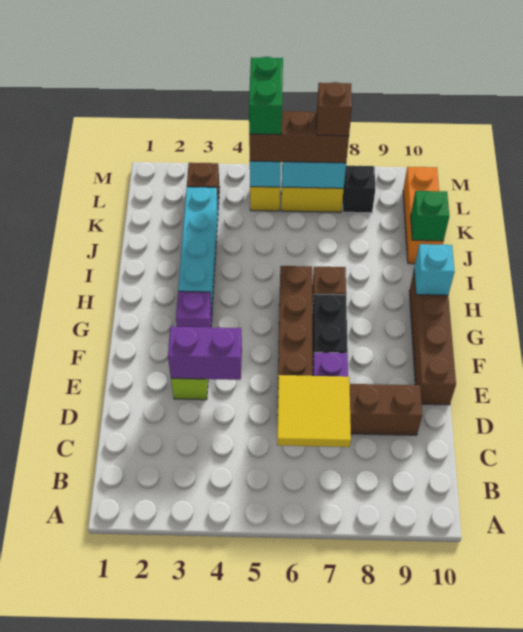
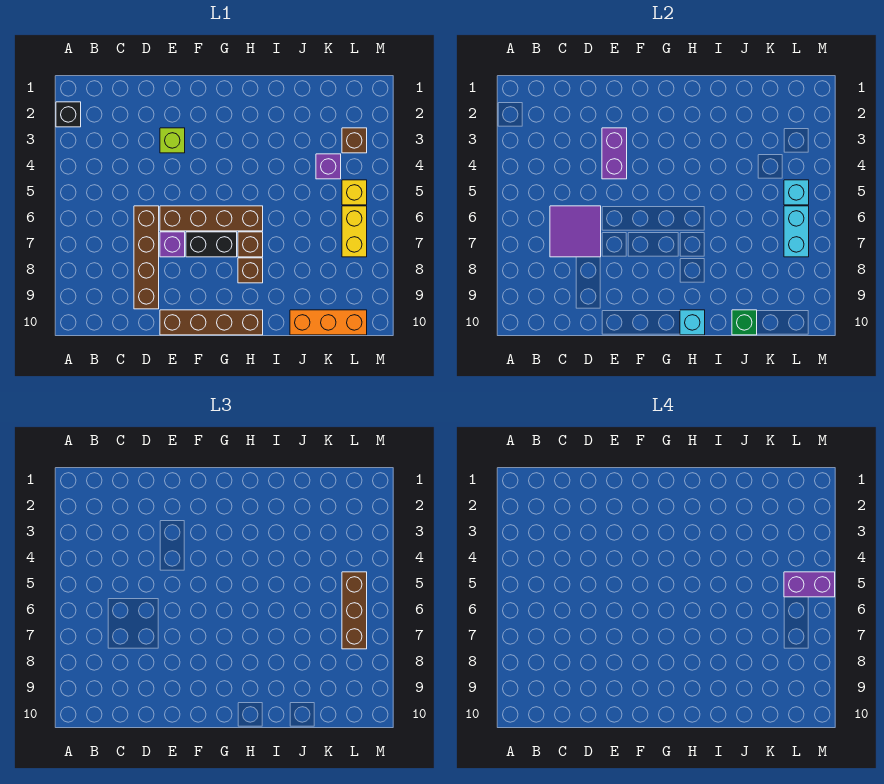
yellow tile C6:D7 level 2 -> purple tile C6:D7 level 2
purple brick G3 level 1 -> purple brick K4 level 1
cyan brick H3:K3 level 1 -> none
green brick L5:M5 level 4 -> purple brick L5:M5 level 4
brown brick L7 level 4 -> brown brick H8 level 1
black brick L8 level 1 -> black brick A2 level 1

